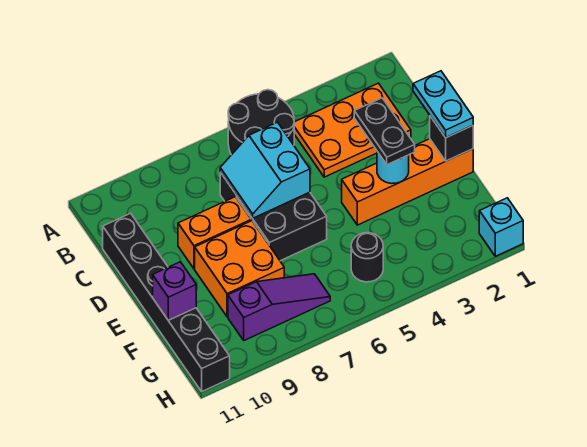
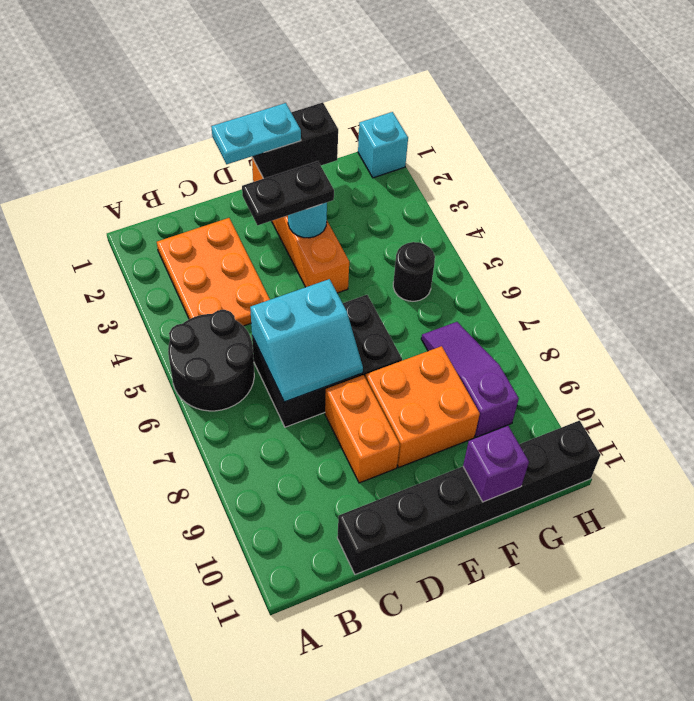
black brick E1 level 2 -> black brick E1:F1 level 2

